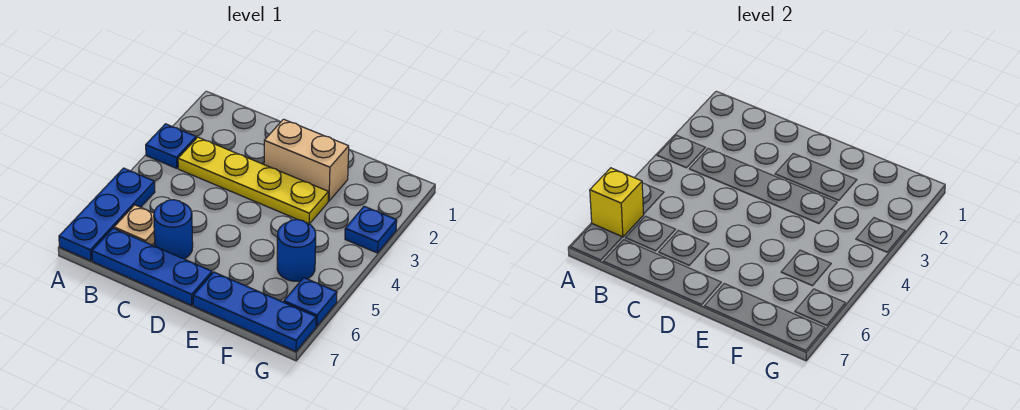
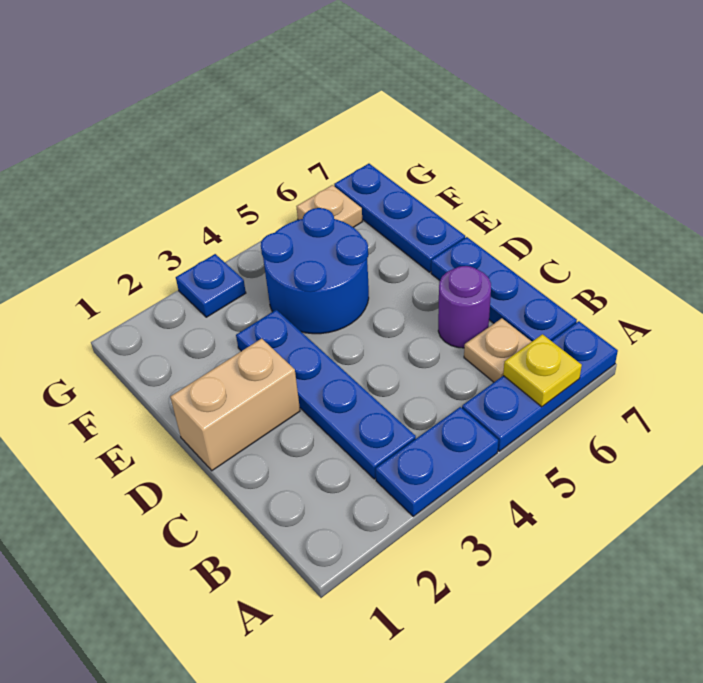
blue plate A3 level 1 -> blue plate A3:A4 level 1
yellow brick A6 level 2 -> yellow plate A6 level 2
yellow plate B3:E3 level 1 -> blue plate B3:E3 level 1
blue round brick C6 level 1 -> purple round brick C6 level 1
tan brick D2:E2 level 1 -> tan brick D1:D2 level 1
blue round brick F5 level 1 -> blue round brick E4:F5 level 1
blue plate G6 level 1 -> tan plate G6 level 1

